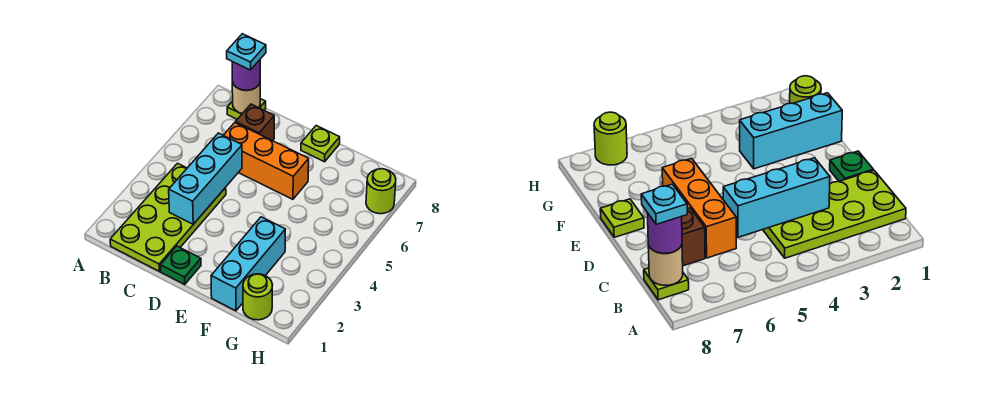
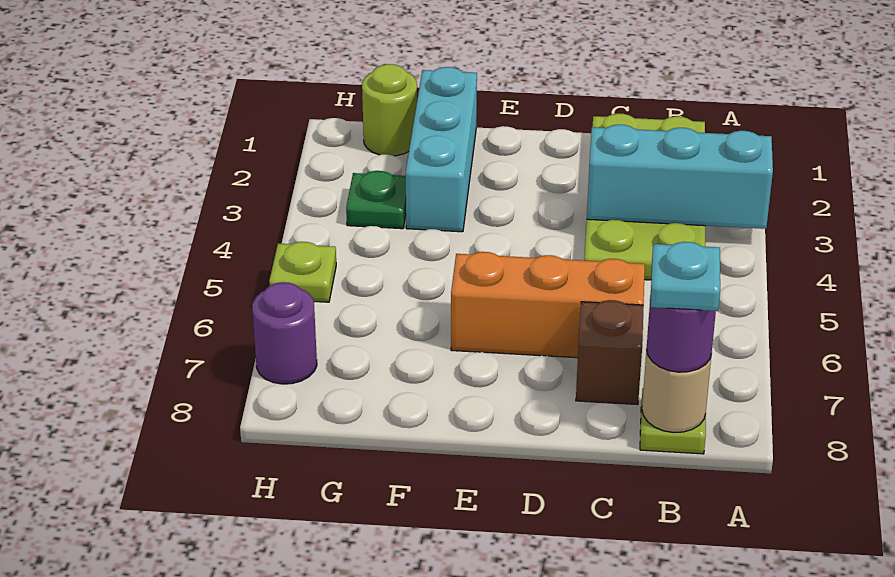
cyan brick C3:C5 level 2 -> cyan brick A3:C3 level 2
green plate D1 level 1 -> green plate G3 level 1
lime plate E8 level 1 -> lime plate H5 level 1
lime round brick H7 level 1 -> purple round brick H7 level 1

